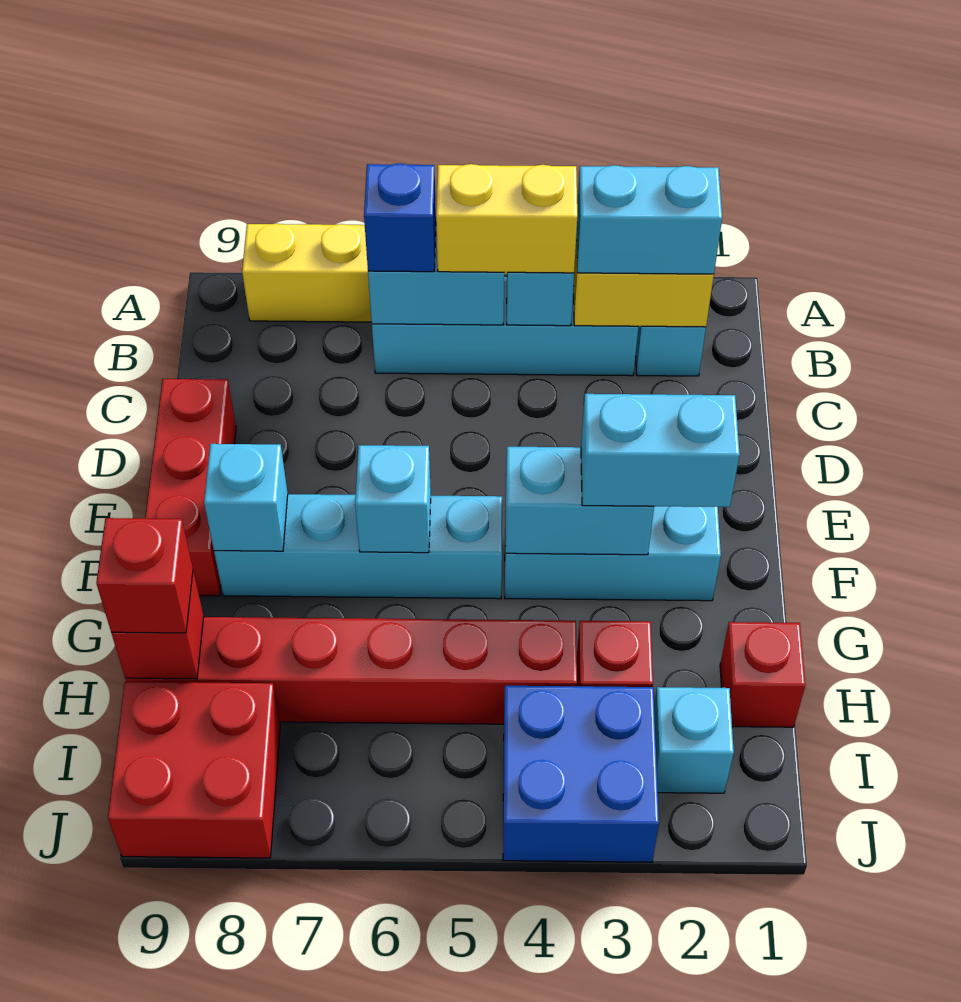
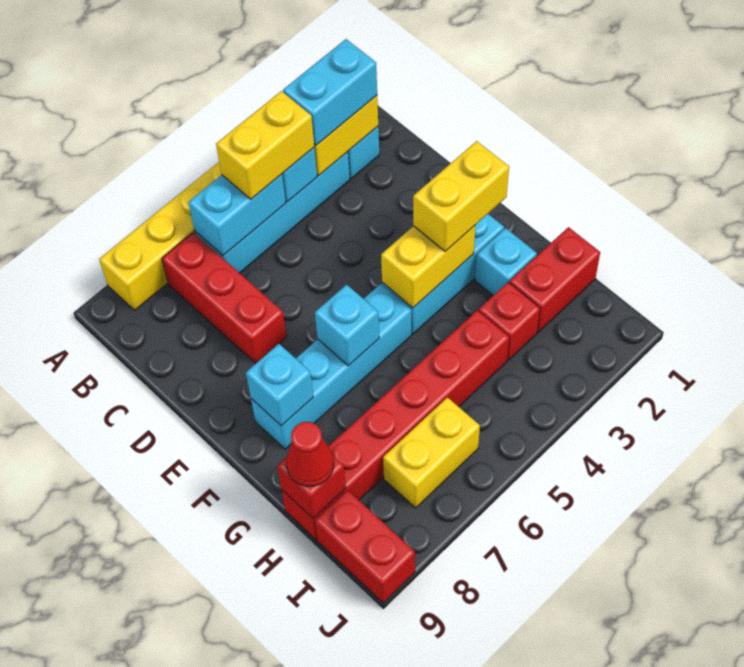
blue brick B6 level 3 -> none
red brick D9:F9 level 1 -> red brick B7:D7 level 1
cyan brick F2:F3 level 3 -> yellow brick F2:F3 level 3
cyan brick F3:F4 level 2 -> yellow brick F3:F4 level 2
red brick H1 level 1 -> red brick H1:H2 level 1
red brick H9 level 3 -> red cone H9 level 3
cyan brick I2 level 1 -> cyan brick G2 level 1
blue brick I3:J4 level 1 -> none
none -> yellow brick I6:I7 level 1
red brick I8:J9 level 1 -> red brick I9:J9 level 1

